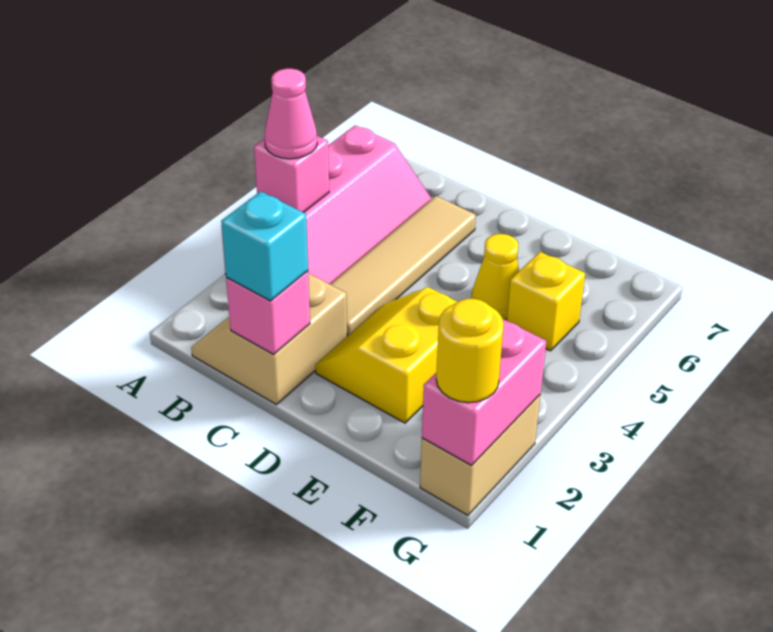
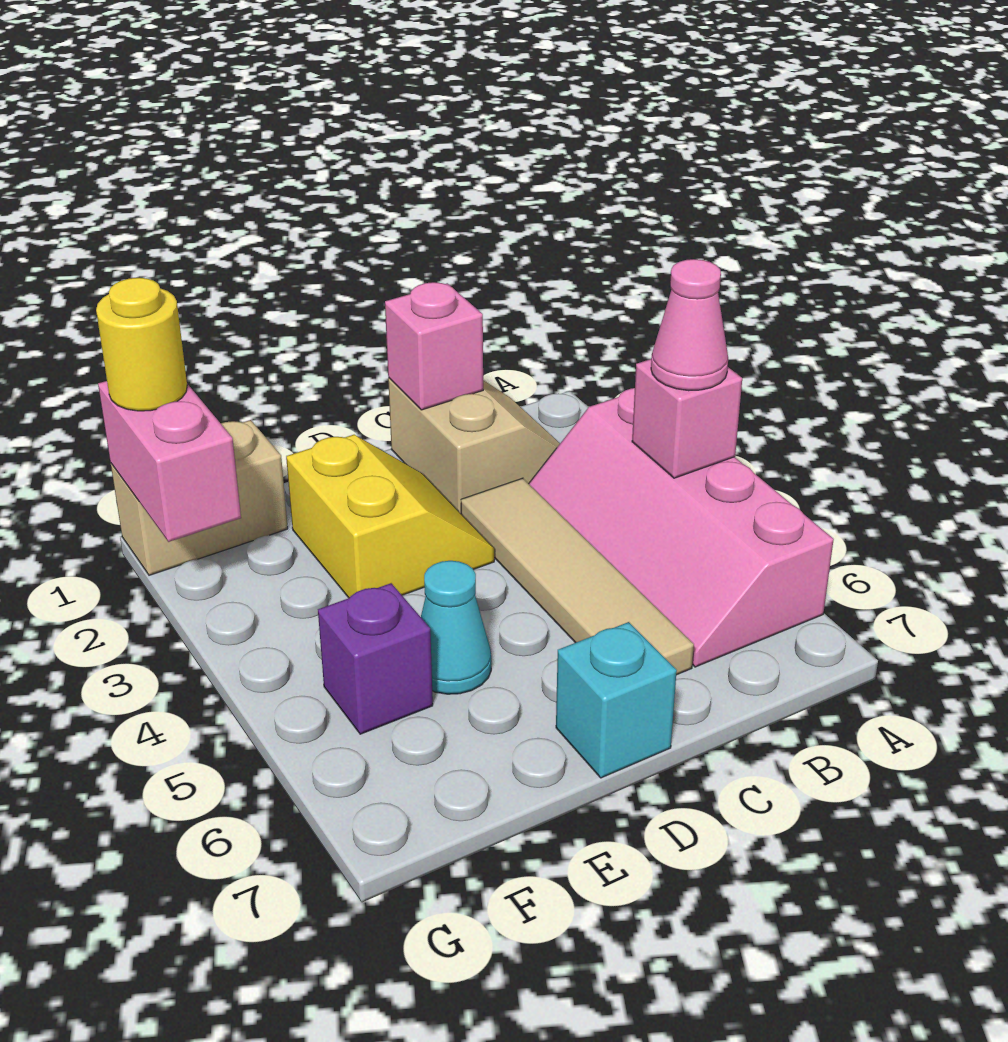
cyan brick C1 level 3 -> cyan brick D7 level 1
yellow cone E5 level 1 -> cyan cone E5 level 1
yellow brick F5 level 1 -> purple brick F5 level 1
tan brick G1:G2 level 1 -> tan brick F1:G1 level 1

